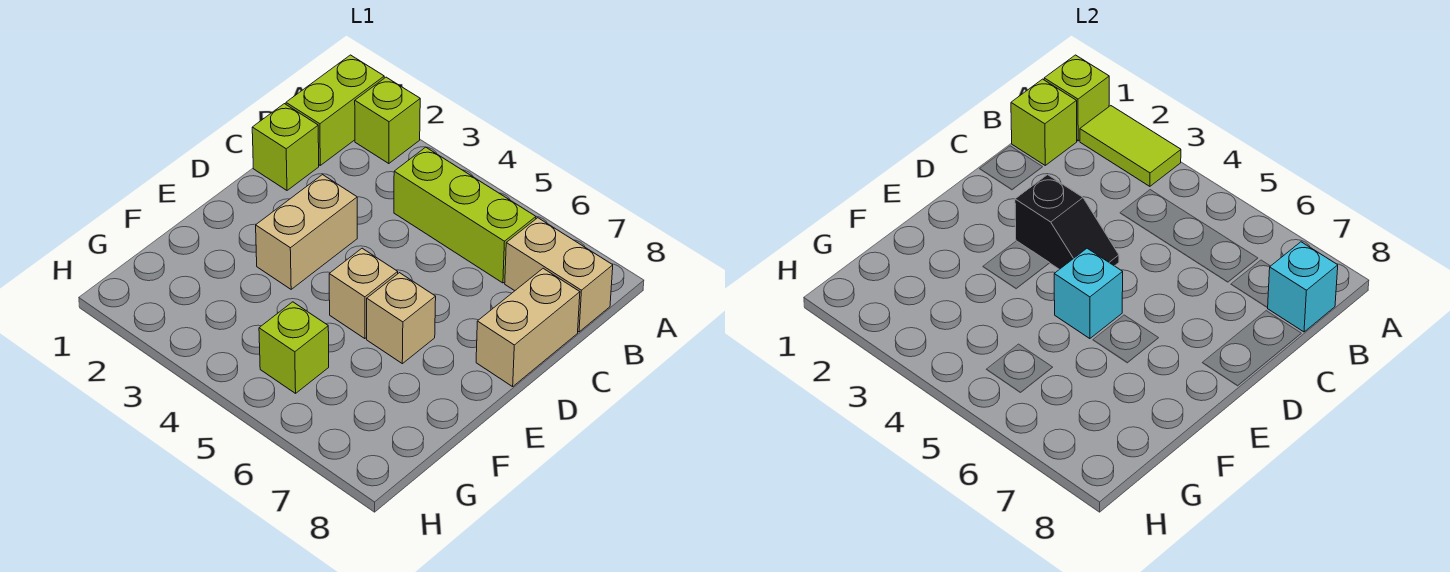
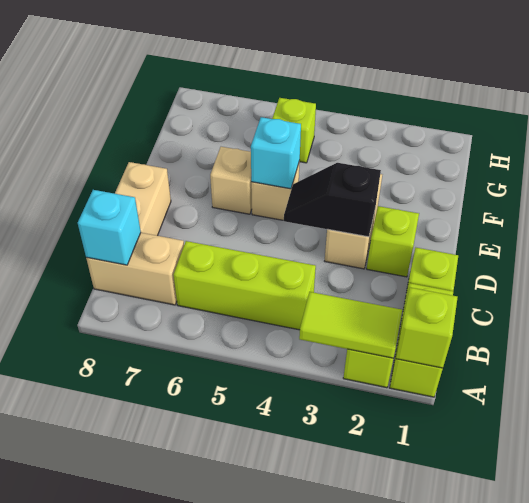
lime brick B1 level 2 -> lime brick D2 level 1

